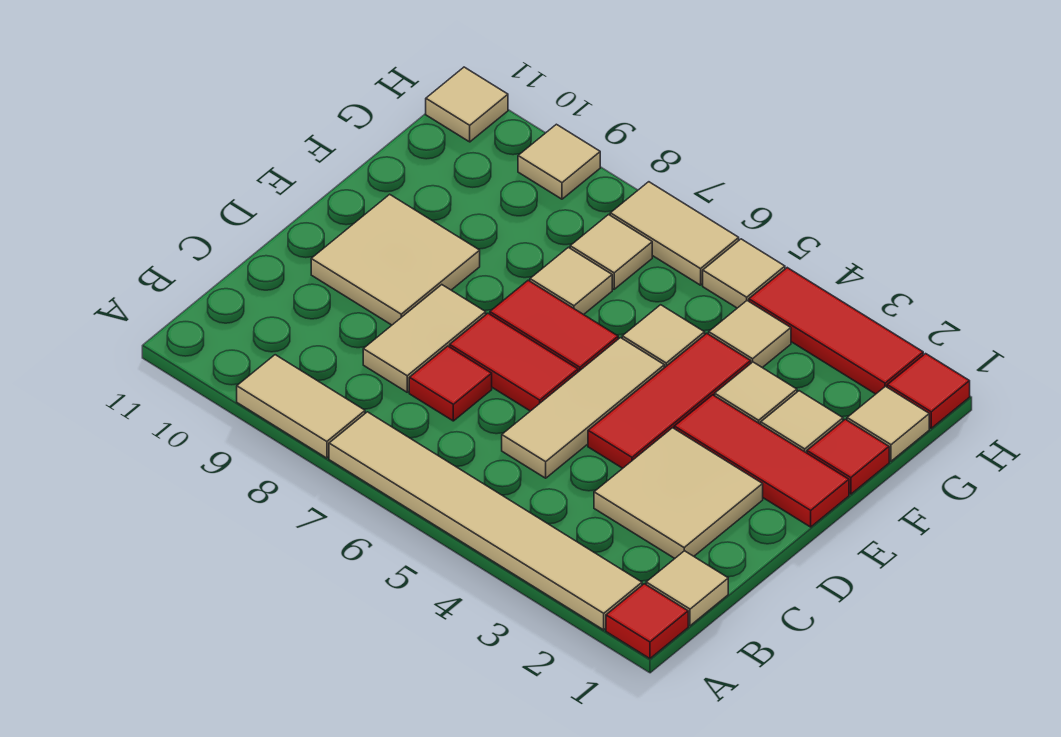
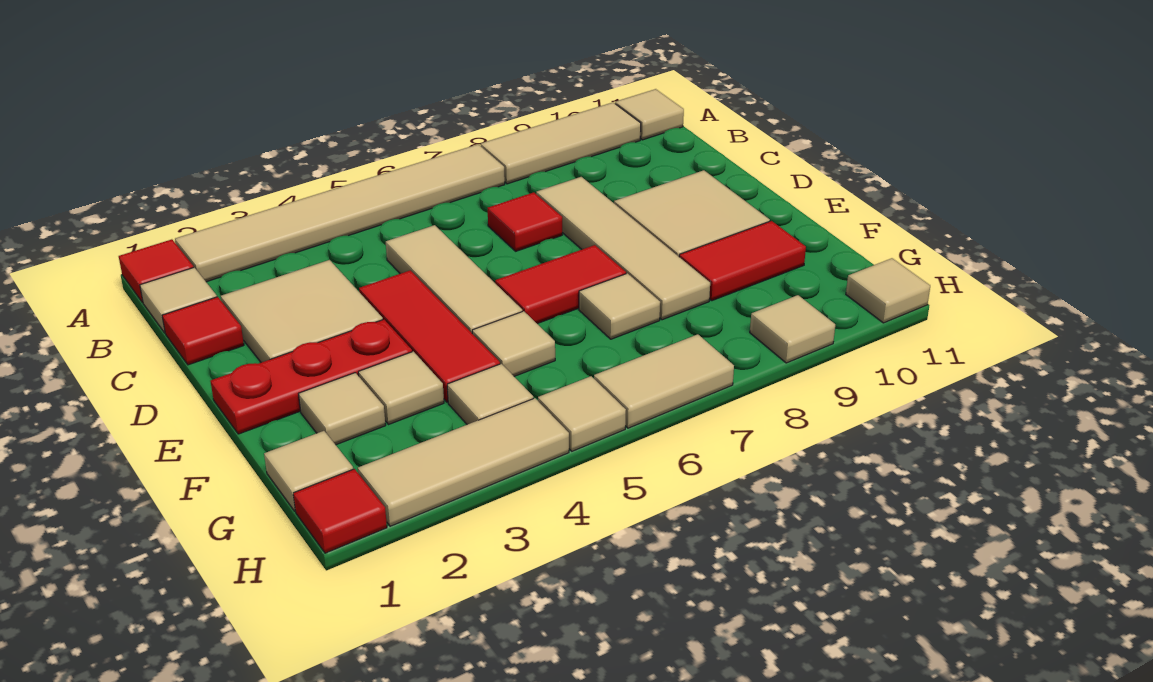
tan tile A8:A9 level 1 -> tan tile A8:A10 level 1
tan tile C8:D8 level 1 -> tan tile C8:F8 level 1
red tile D6:D7 level 1 -> red tile F9:F10 level 1
red tile E1:E3 level 1 -> red plate E1:E3 level 1
red tile F1 level 1 -> red tile C1 level 1
tan tile G7 level 1 -> tan tile A11 level 1
red tile H2:H4 level 1 -> tan tile H2:H4 level 1

